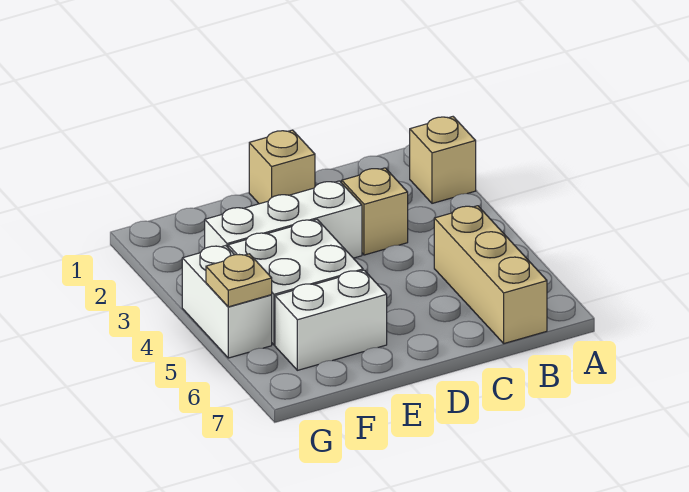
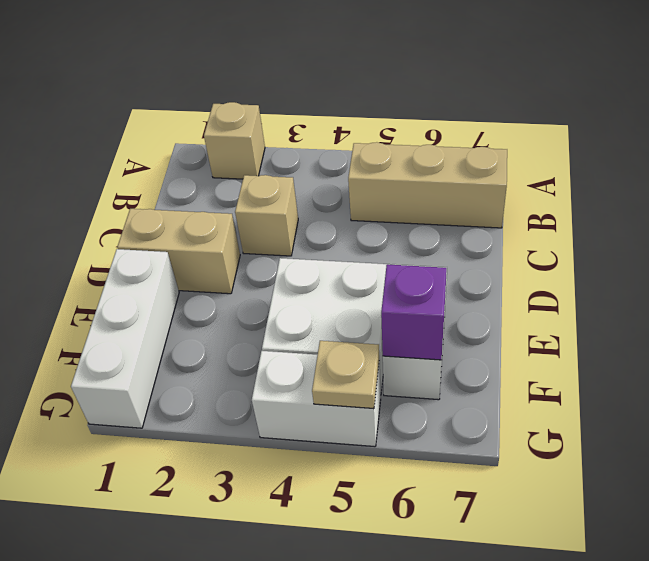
tan brick D1 level 1 -> tan brick D1:D2 level 1
white brick D3:F3 level 1 -> white brick E1:G1 level 1
none -> purple brick F6 level 2

